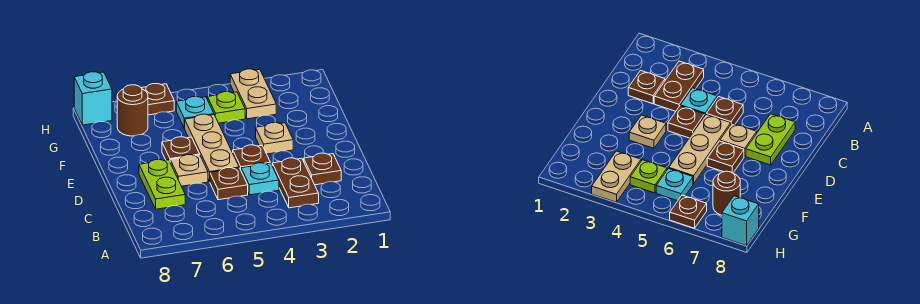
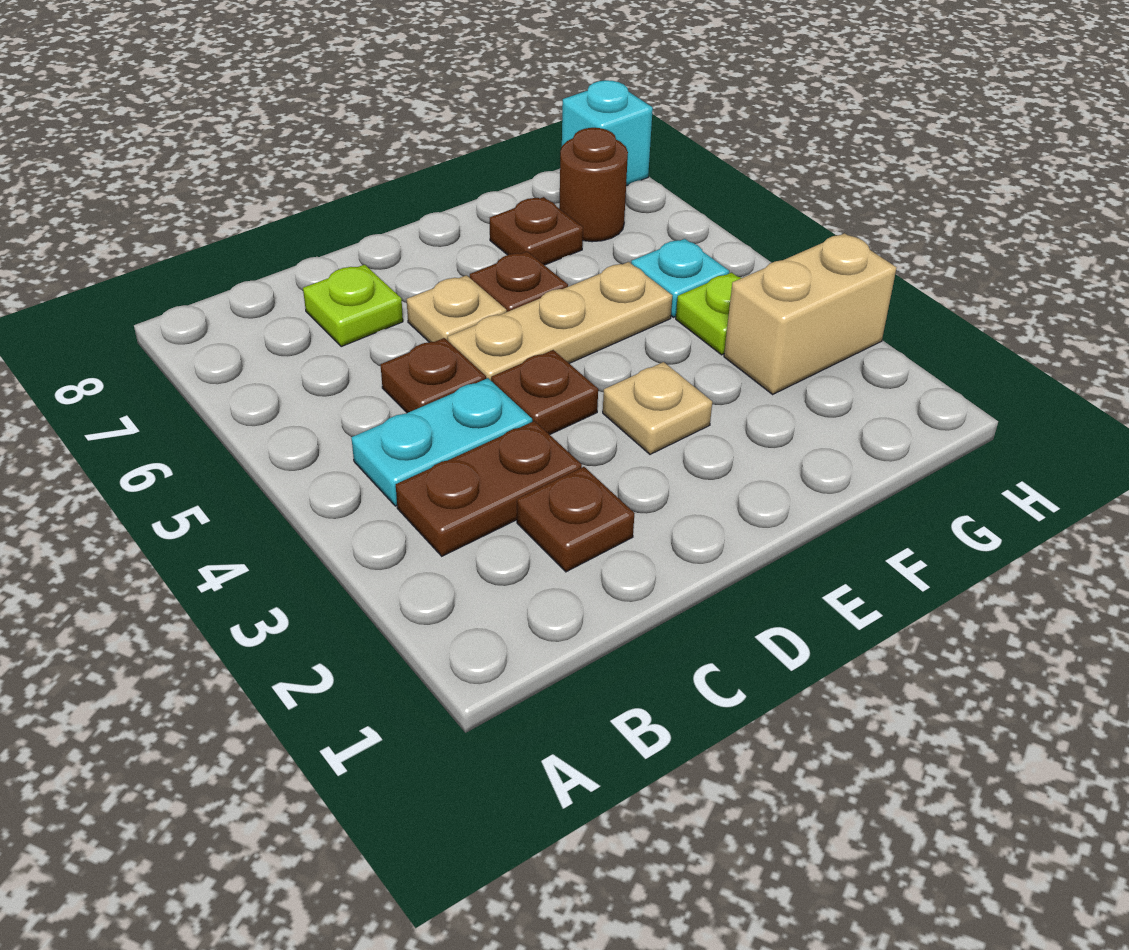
cyan plate C4 level 1 -> cyan plate B4:C4 level 1
lime plate C7:D7 level 1 -> lime plate C7 level 1
tan plate G3:H3 level 1 -> tan brick G3:H3 level 1
brown plate H6 level 1 -> brown plate F7 level 1

